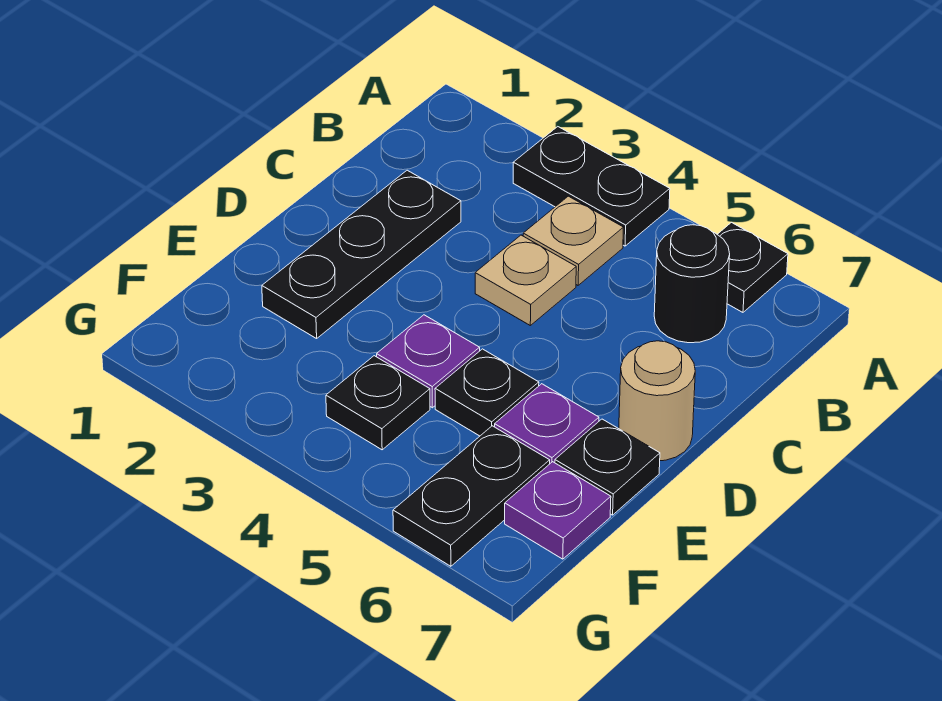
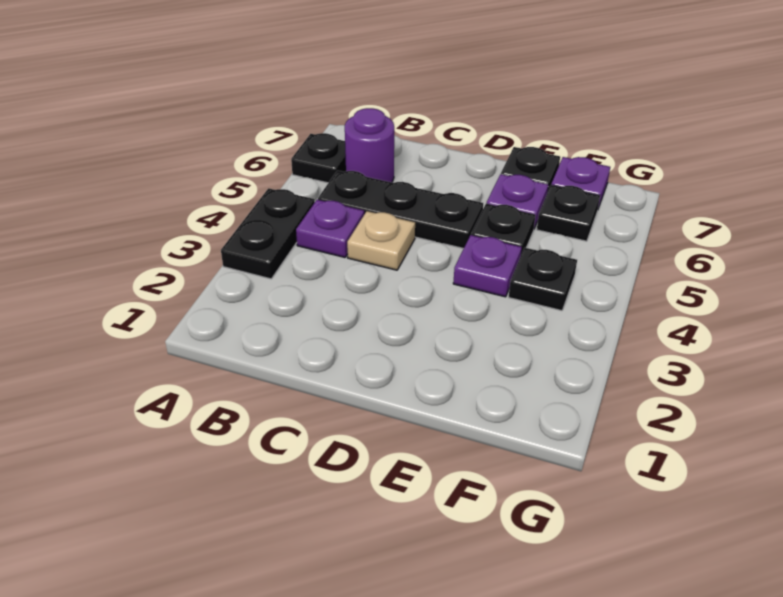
tan plate B4 level 1 -> purple plate B4 level 1
black round brick B6 level 1 -> purple round brick B6 level 1
black plate C2:E2 level 1 -> black plate B5:D5 level 1
tan round brick D7 level 1 -> none
black plate F6:G6 level 1 -> black plate F6 level 1

